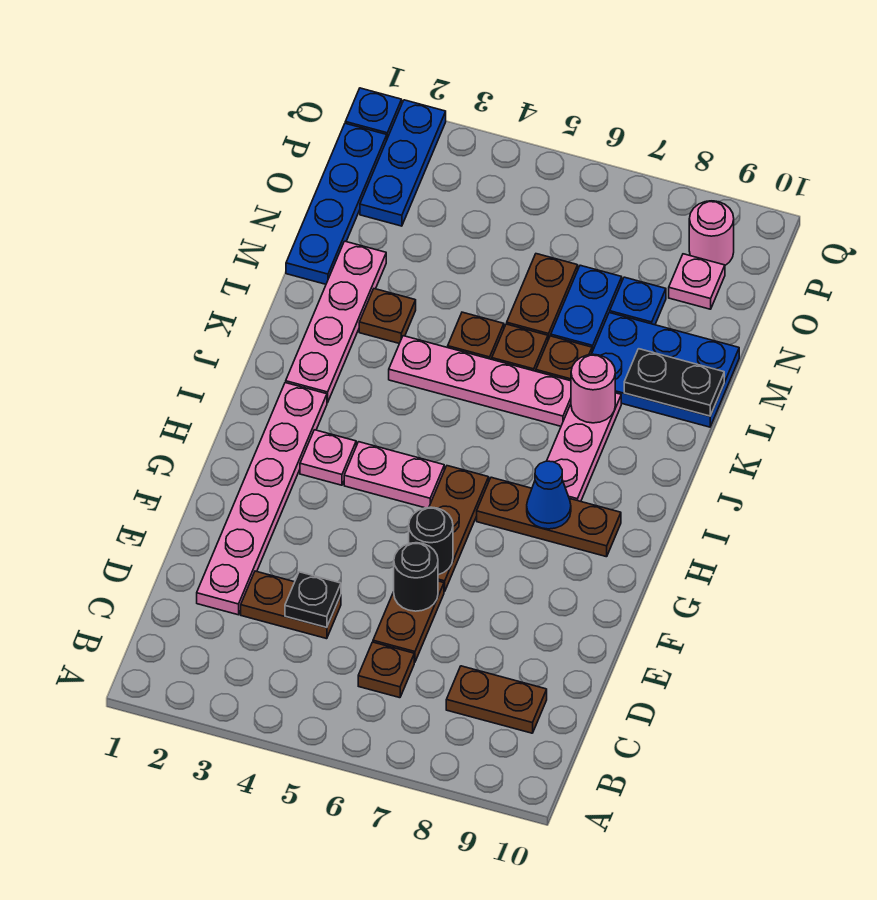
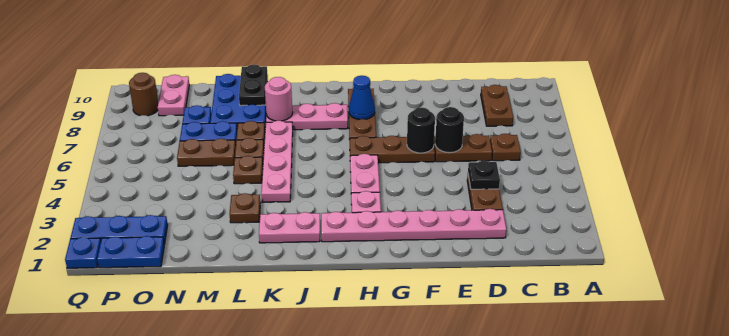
pink plate J2:M2 level 1 -> pink plate J2:K2 level 1
blue plate M1:P1 level 1 -> blue plate O1:P1 level 1
pink plate O9 level 1 -> pink plate O9:O10 level 1
pink round brick P9 level 1 -> brown round brick P9 level 1

